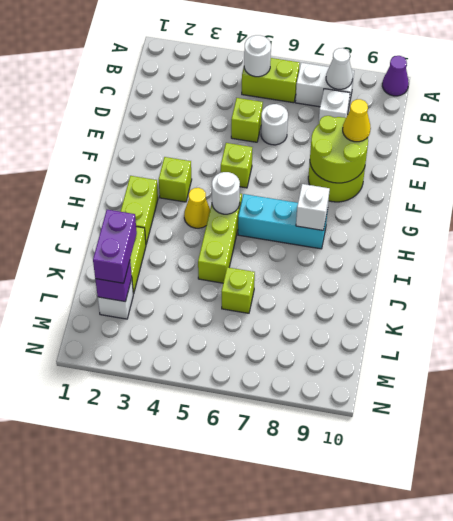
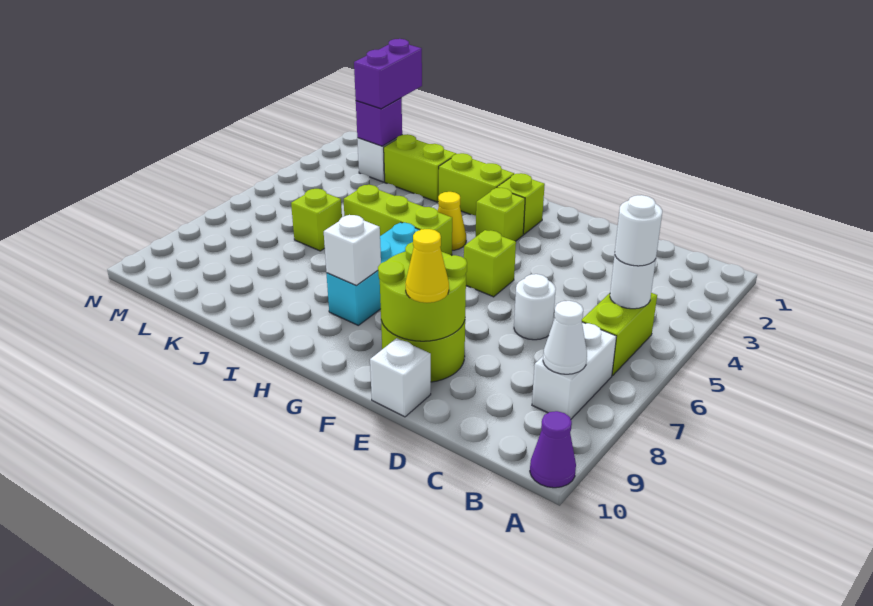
white brick C8 level 1 -> white brick E10 level 1
lime brick D5 level 1 -> lime brick G2 level 1
white round brick H5 level 2 -> white round brick B5 level 3
purple brick K2:L2 level 3 -> purple brick L1:L2 level 3

